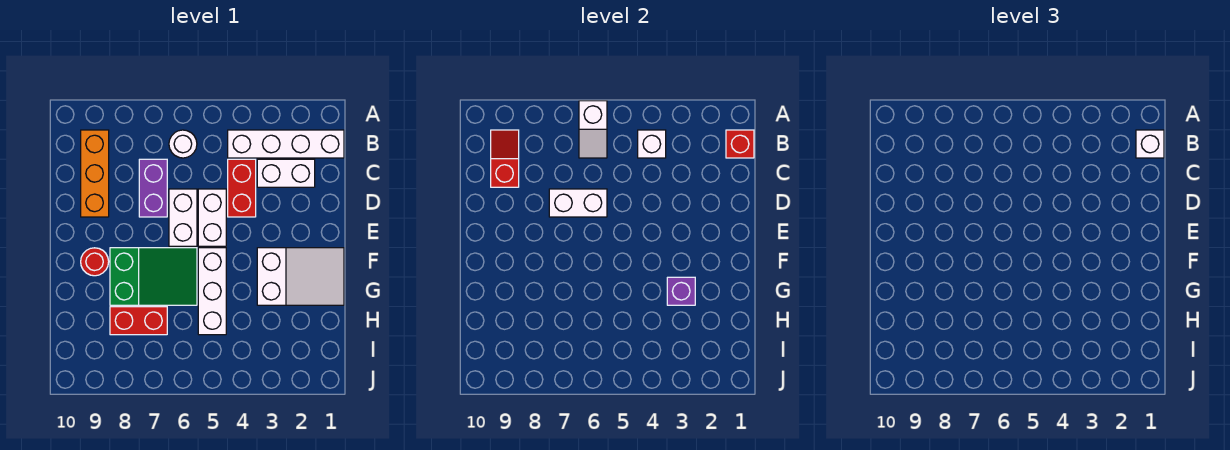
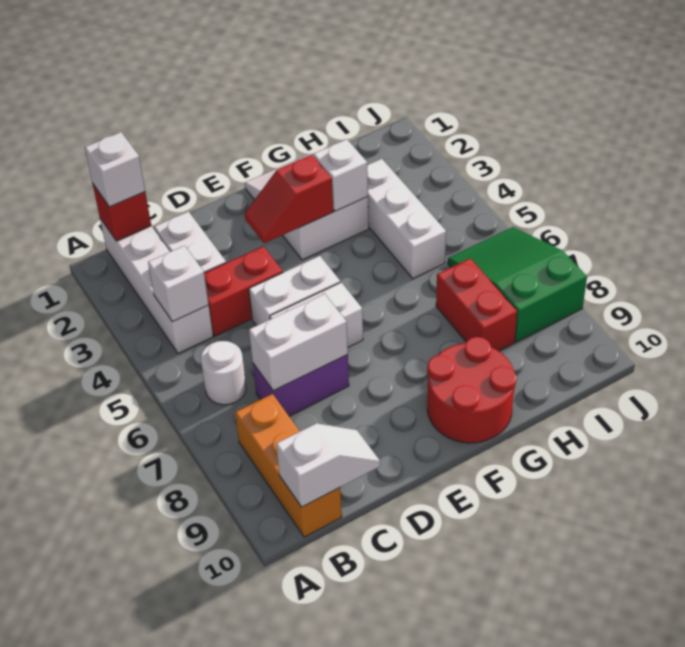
white slope A6:B6 level 2 top A -> white slope B10:C10 level 2 top B
orange brick B9:D9 level 1 -> orange brick B8:B10 level 1
red slope B9:C9 level 2 top C -> red slope E3:F3 level 2 top F
white brick D6:D7 level 2 -> white brick C7:D7 level 2
white brick F5:H5 level 1 -> white brick H3:H5 level 1
green slope F6:G8 level 1 top 8 -> green slope I6:J8 level 1 top 8
red round brick F9 level 1 -> red round brick F9:G10 level 1
purple brick G3 level 2 -> white brick G3 level 2

